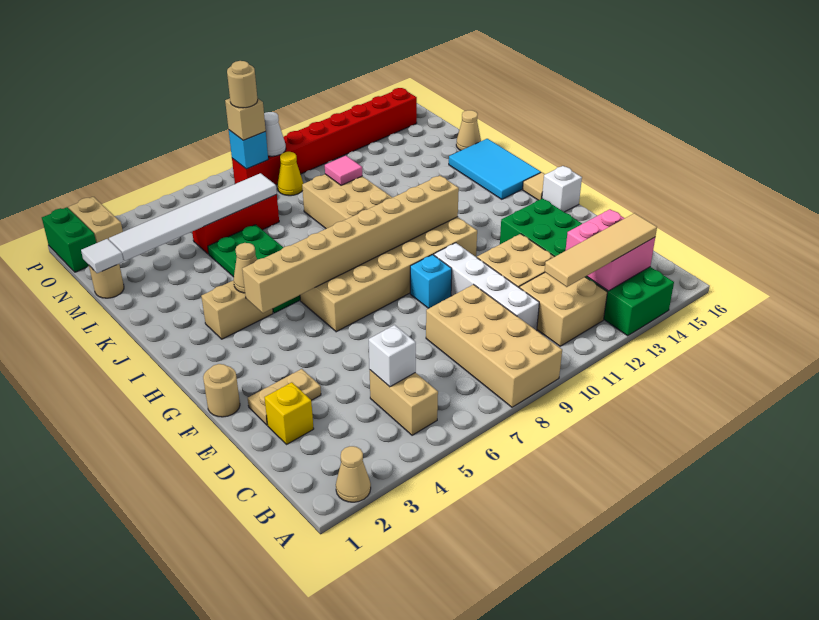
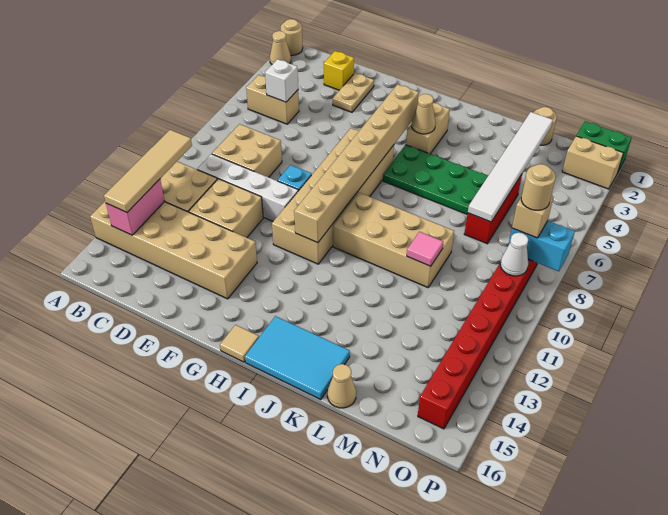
tan brick A8:D9 level 1 -> tan brick C8:D9 level 1
green brick A13:F14 level 1 -> tan brick A13:F14 level 1
pink brick B13:C14 level 2 -> pink brick B13:B14 level 2
tan round brick F1 level 1 -> tan round brick A1 level 1
white brick G16 level 1 -> none
white tile M1 level 2 -> none
yellow cone N9 level 1 -> none
cyan brick O8 level 2 -> cyan brick O8:P8 level 2

